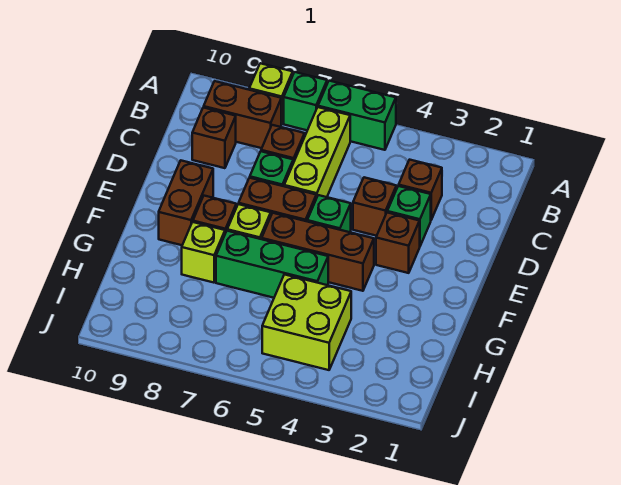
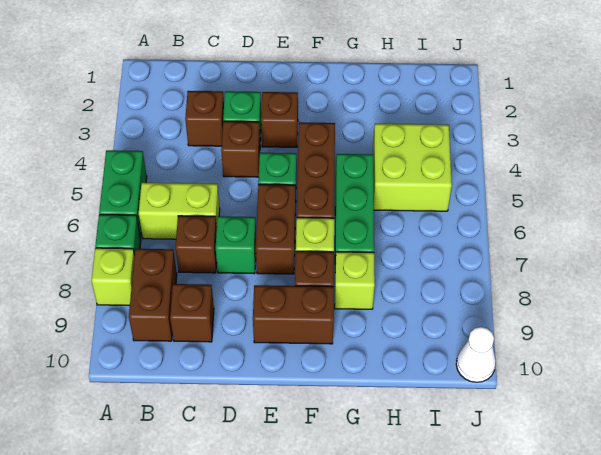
lime brick B6:D6 level 1 -> lime brick B6:C6 level 1
none -> white cone J10 level 1

